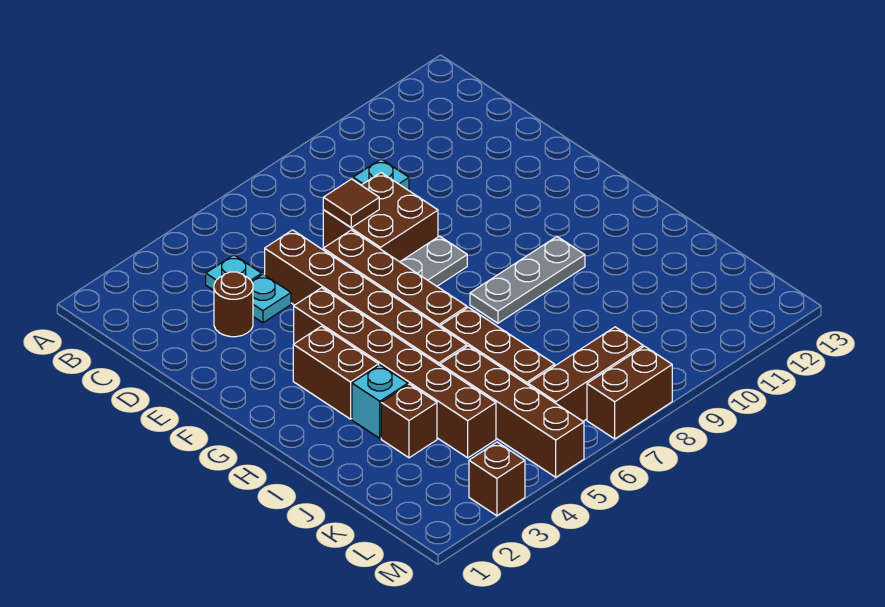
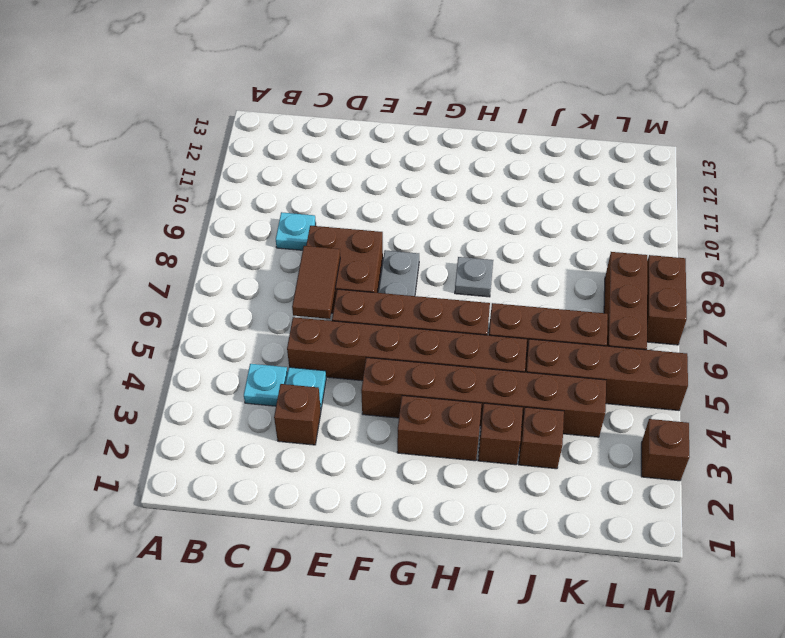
brown round brick D3 level 1 -> brown brick D3 level 1
brown tile D7 level 2 -> brown tile D6:D7 level 2
grey plate H8:H10 level 1 -> grey plate H8 level 1
cyan brick I3 level 1 -> brown brick I3 level 1

